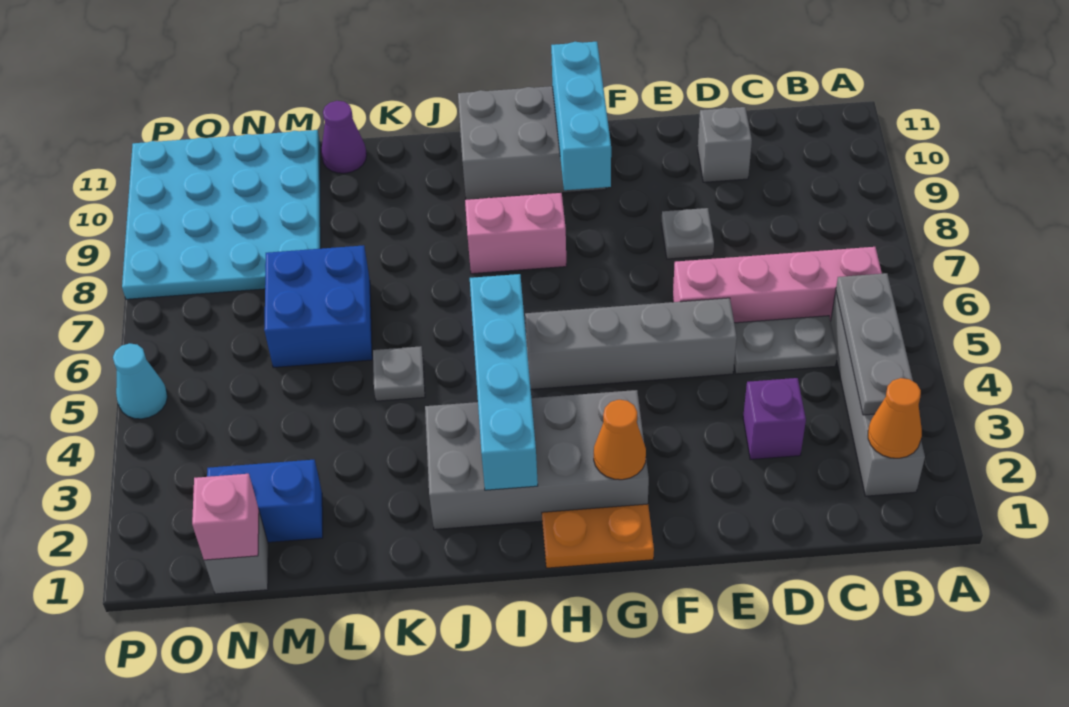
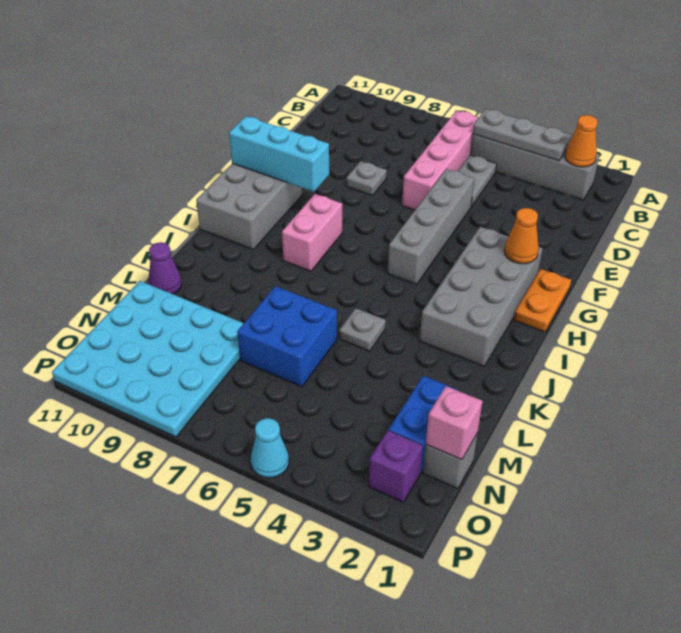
purple brick D3 level 1 -> purple brick O2 level 1
grey brick D10 level 1 -> none
cyan brick I2:I5 level 2 -> none

